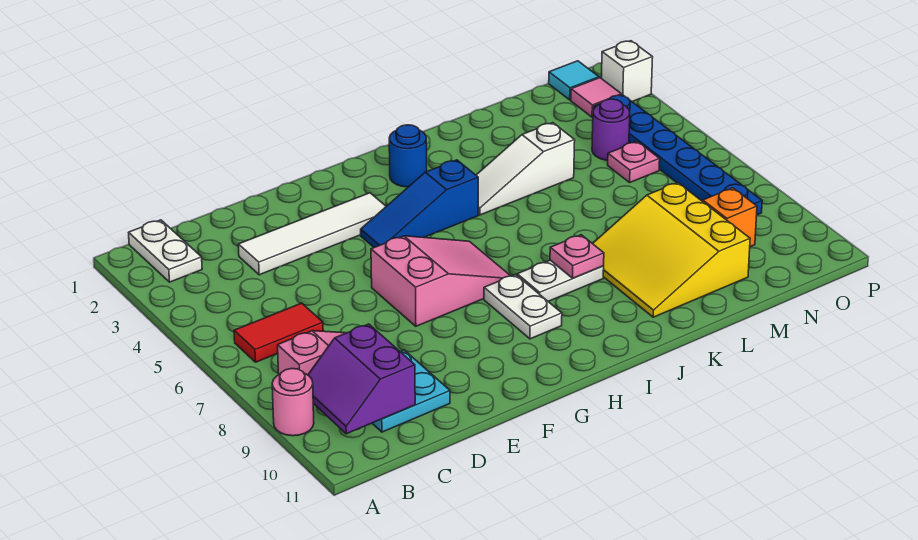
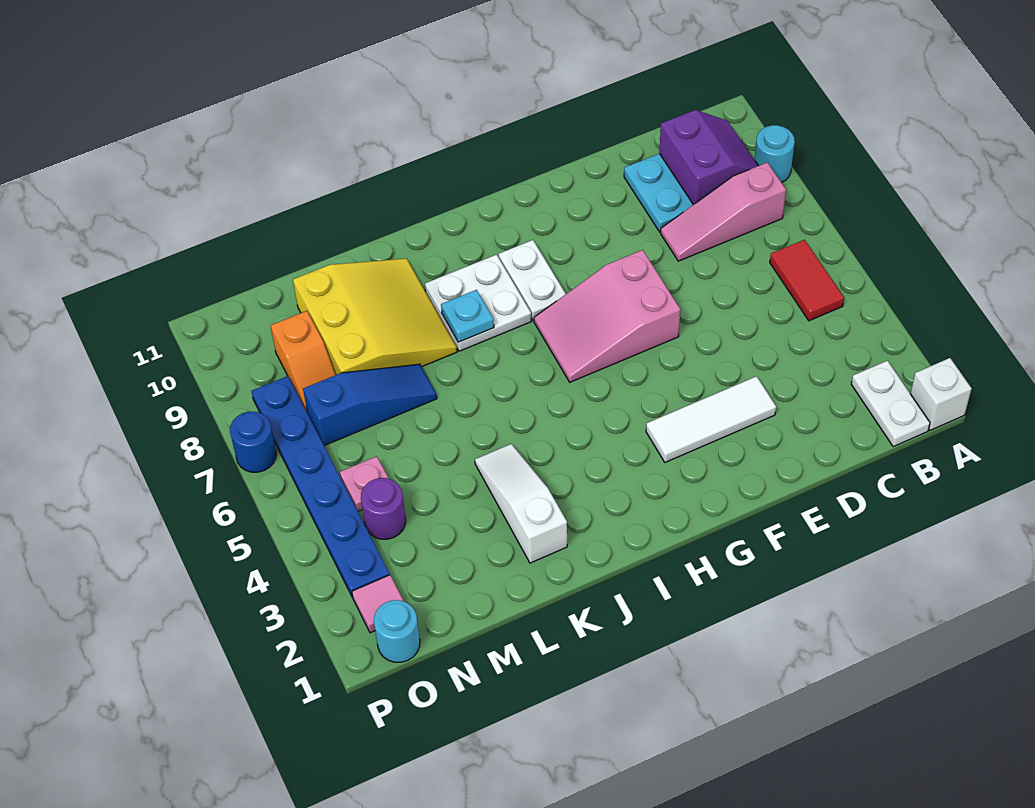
pink round brick A9 level 1 -> cyan round brick A9 level 1
red tile B6:C6 level 1 -> red tile B5:B6 level 1
white tile D3:G3 level 1 -> white tile E3:G3 level 1
blue slope G4:I4 level 1 top I -> blue slope L7:N7 level 1 top N
blue round brick I2 level 1 -> blue round brick P7 level 1
white plate I8:J8 level 1 -> white plate I8:J9 level 1
white slope J4:L4 level 1 top L -> white slope K2:K4 level 1 top 2
pink plate J8 level 2 -> cyan plate J8 level 2
cyan tile O1 level 1 -> cyan round brick O1 level 1
white brick P2 level 1 -> white brick A1 level 1

